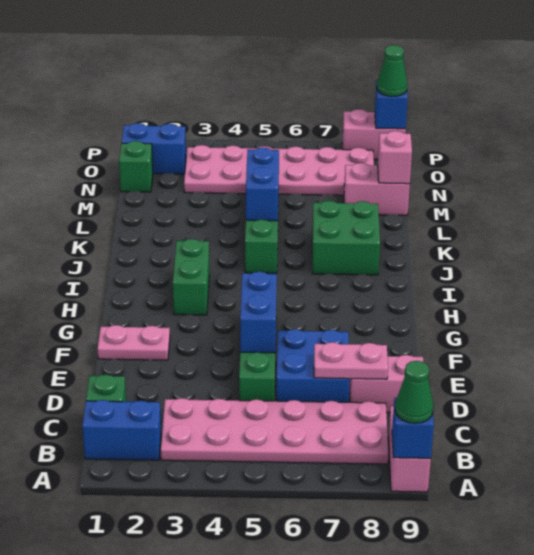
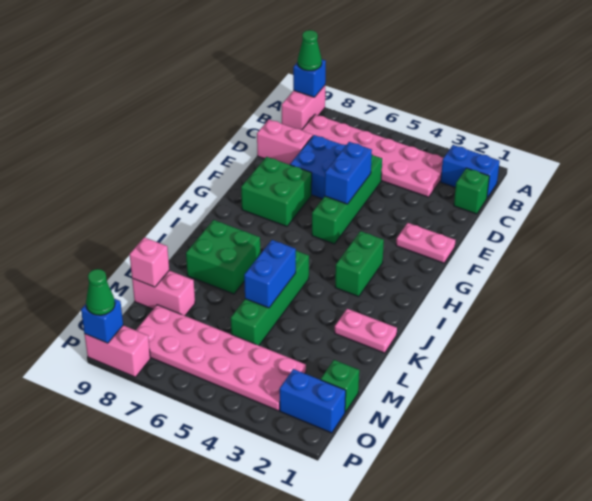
pink plate D7:D8 level 2 -> pink plate K1:K2 level 1
none -> green brick F7:G8 level 1

